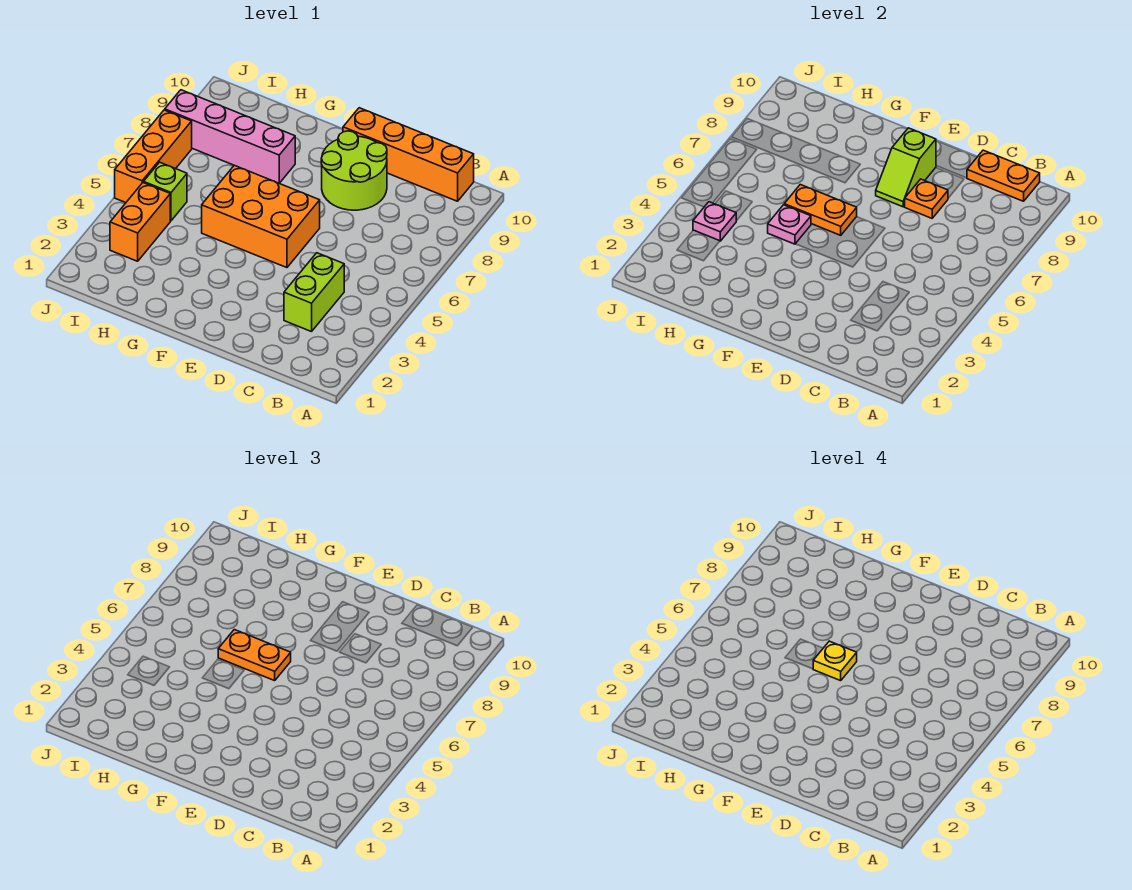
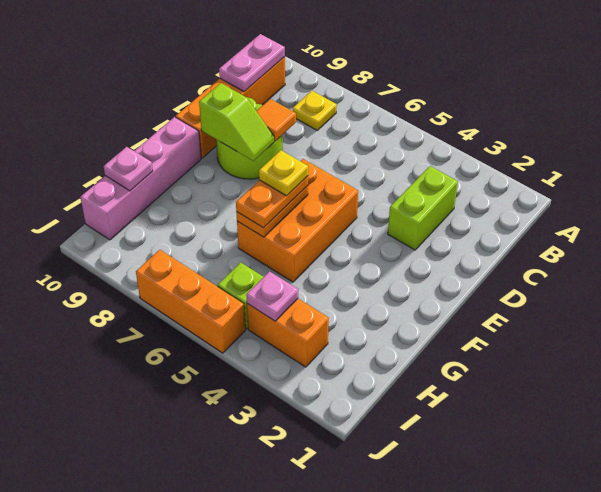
none -> yellow plate B8 level 1
orange plate B10:C10 level 2 -> pink plate B10:C10 level 2
lime brick C3:C4 level 1 -> lime brick C3:D3 level 1
orange plate D8 level 2 -> orange tile D8 level 2
pink plate G5 level 2 -> pink plate H10 level 2
pink brick G8:J8 level 1 -> pink brick F10:I10 level 1

